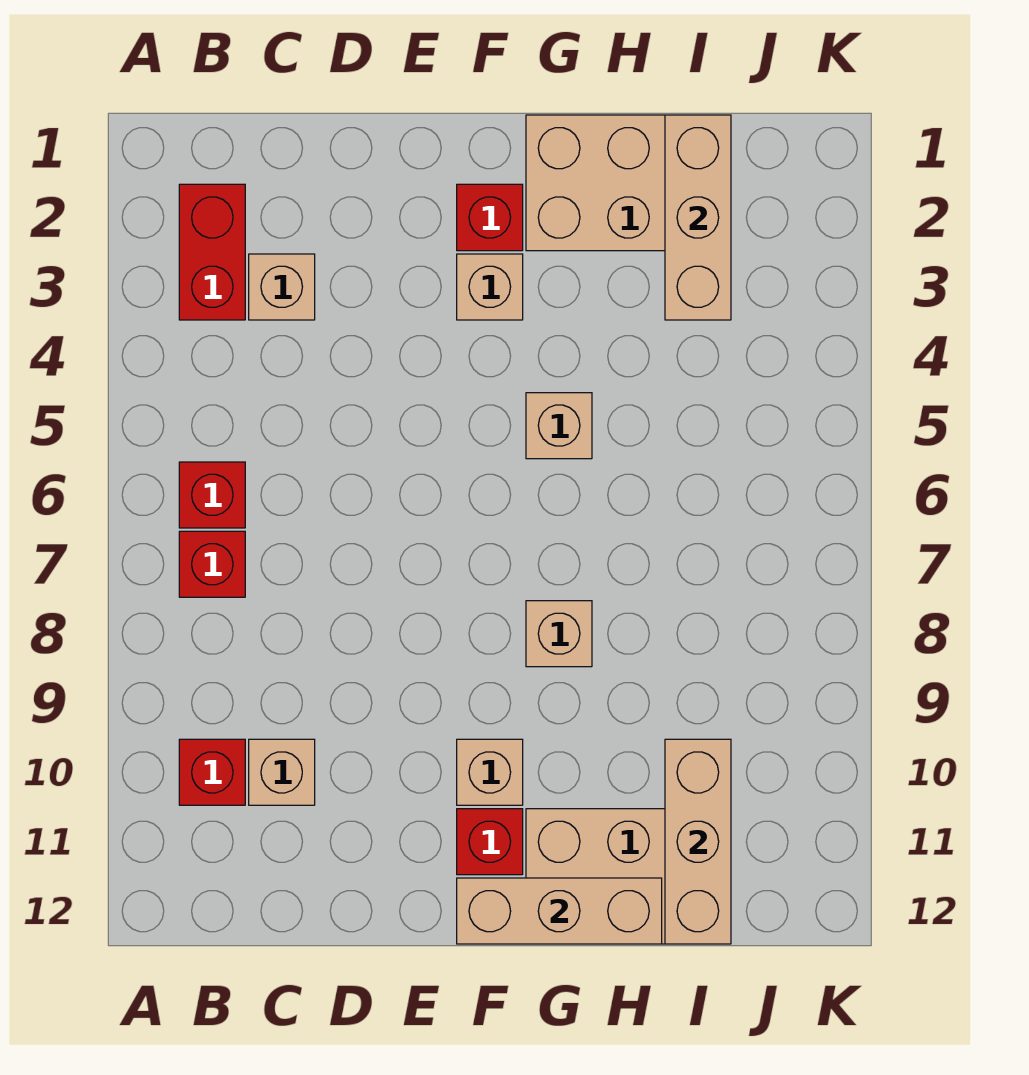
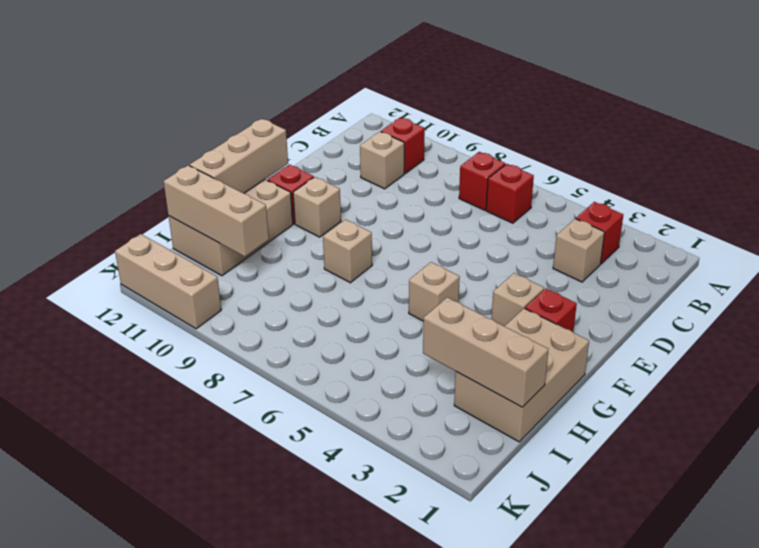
red brick B2:B3 level 1 -> red brick B3 level 1
none -> tan brick K10:K12 level 1

